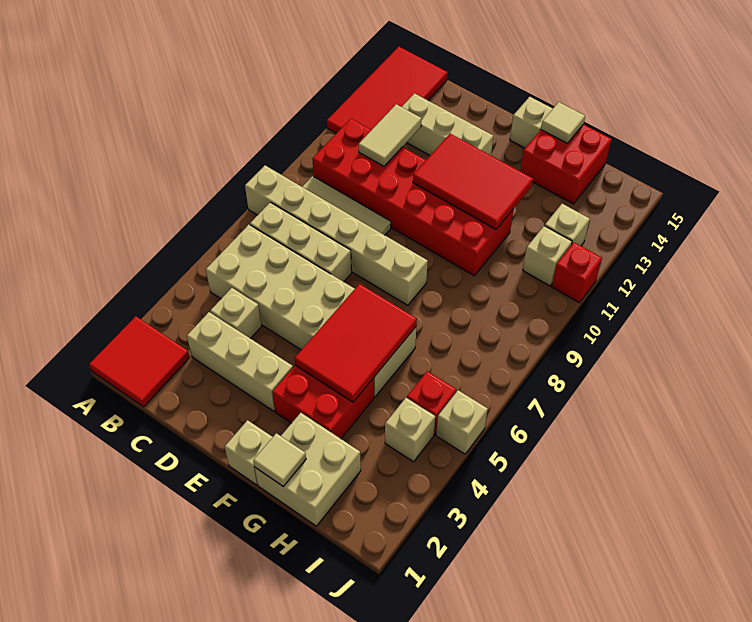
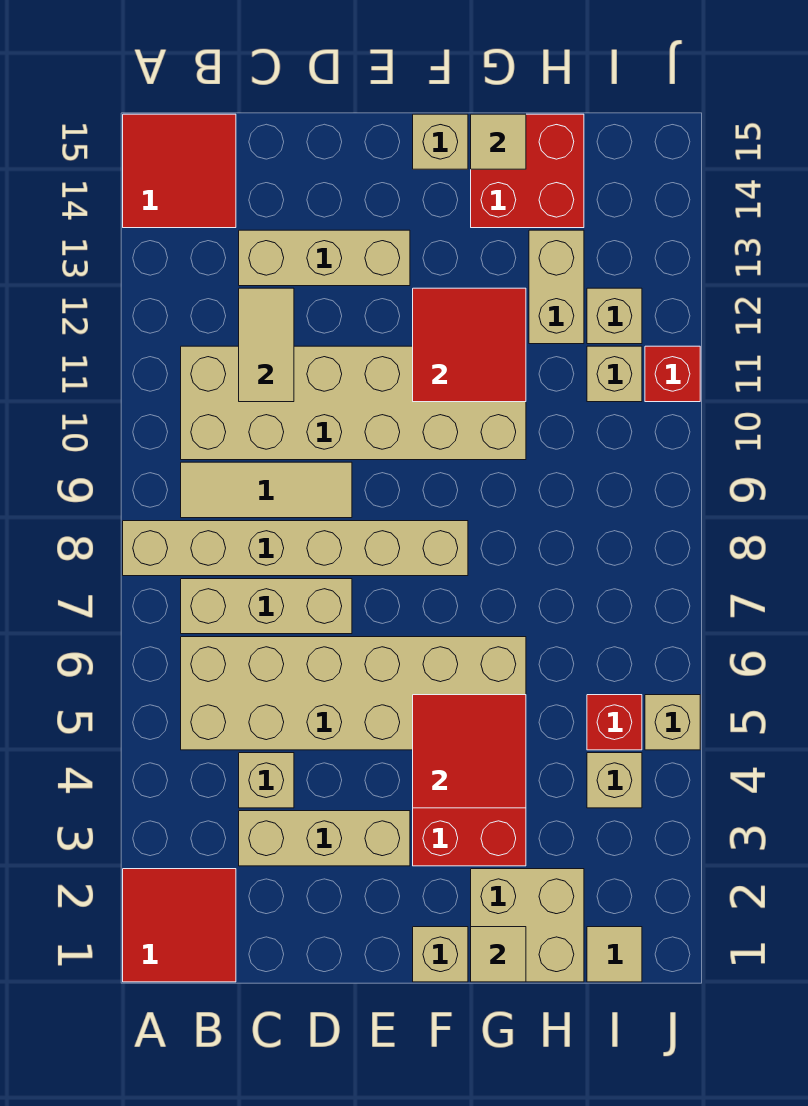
red tile A12:B15 level 1 -> red tile A14:B15 level 1
red brick B10:G11 level 1 -> tan brick B10:G11 level 1
red tile E11:G12 level 2 -> red tile F11:G12 level 2
red tile F4:G6 level 2 -> red tile F4:G5 level 2
none -> tan brick H12:H13 level 1
none -> tan tile I1 level 1

